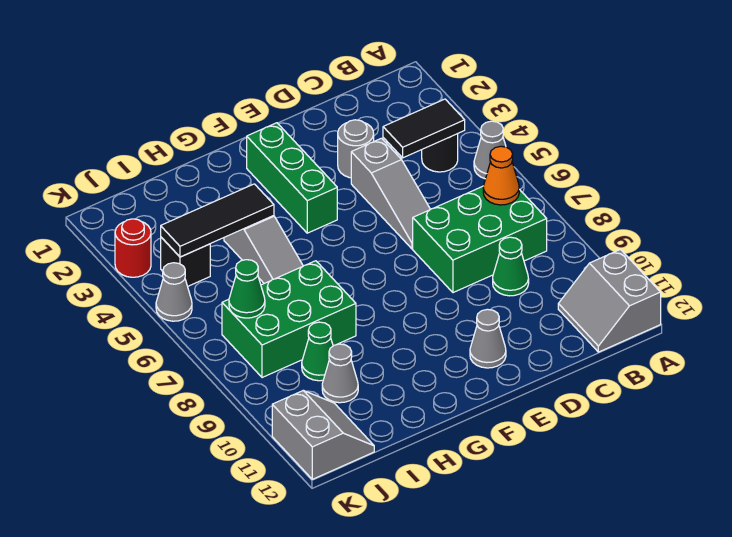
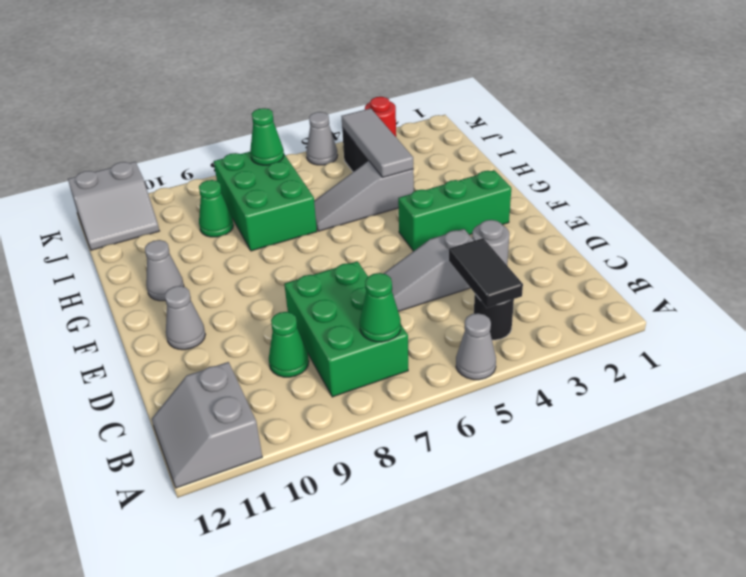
grey slope A11:B12 level 1 top A -> grey slope A11:B12 level 1 top 11
orange cone B7 level 2 -> green cone B7 level 2
black tile H4:J4 level 2 -> grey tile H4:J4 level 2
grey cone I10 level 1 -> grey cone G11 level 1

